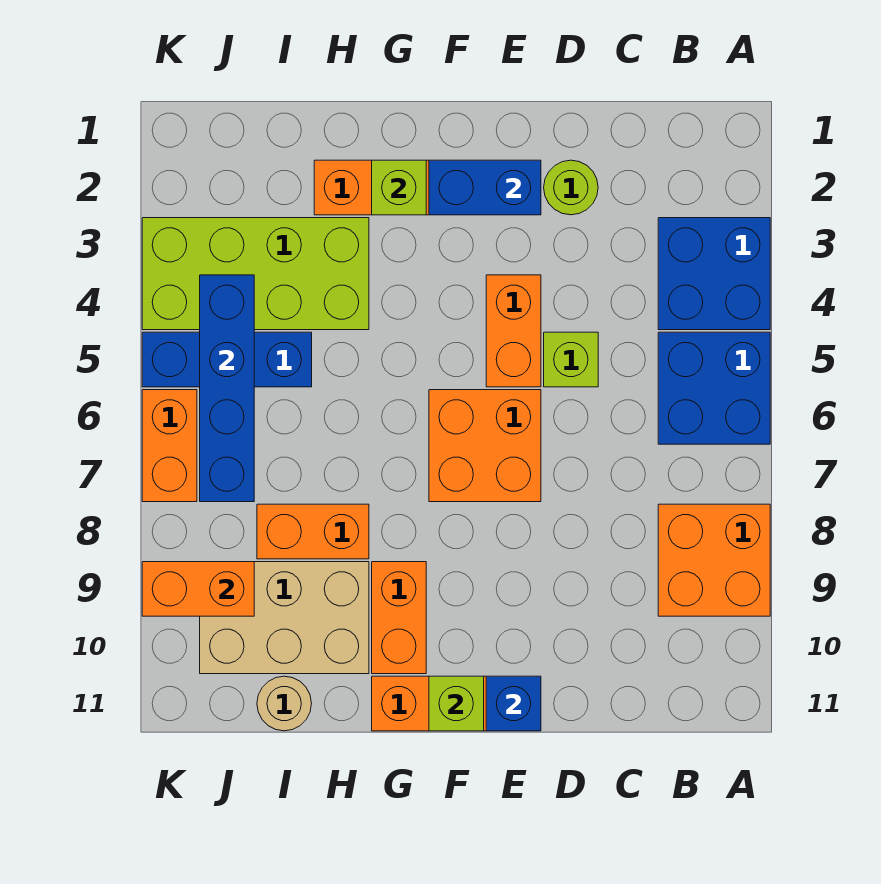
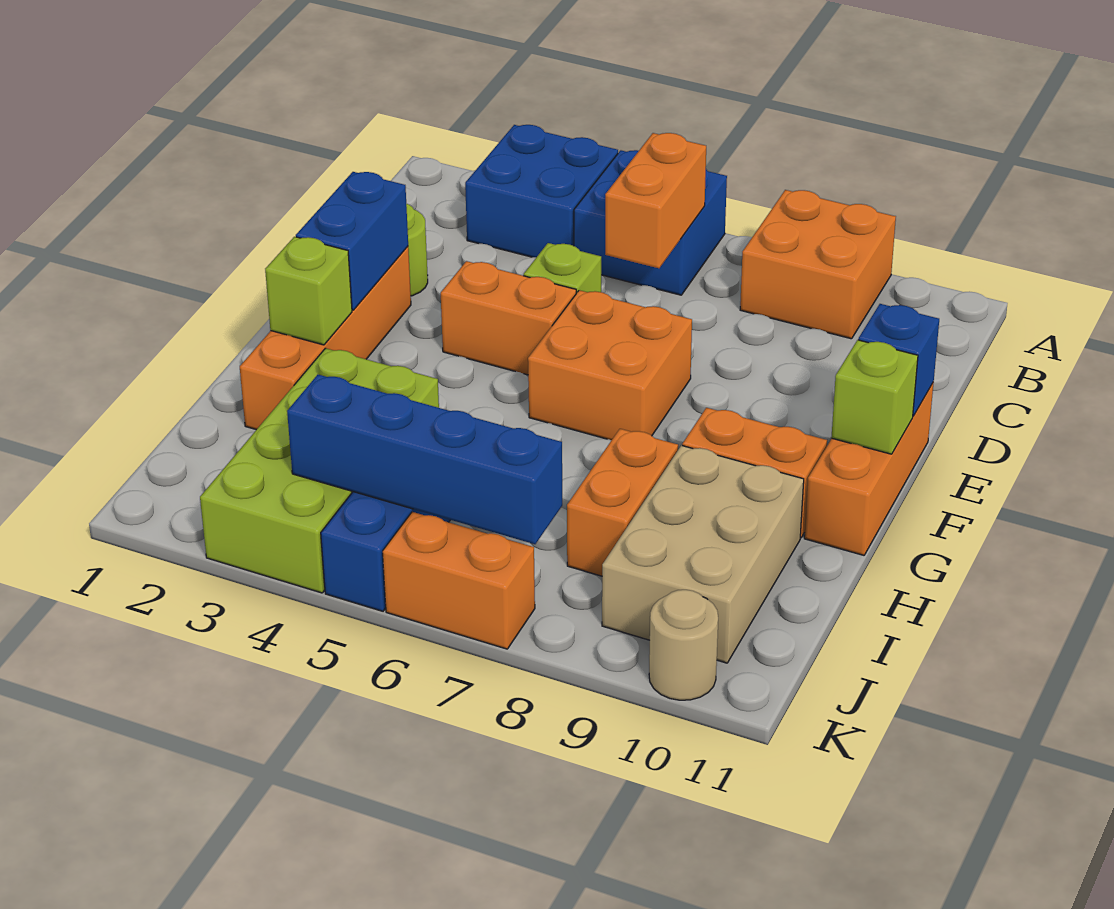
tan round brick I11 level 1 -> tan round brick K10 level 1
orange brick J9:K9 level 2 -> orange brick B6:C6 level 2

